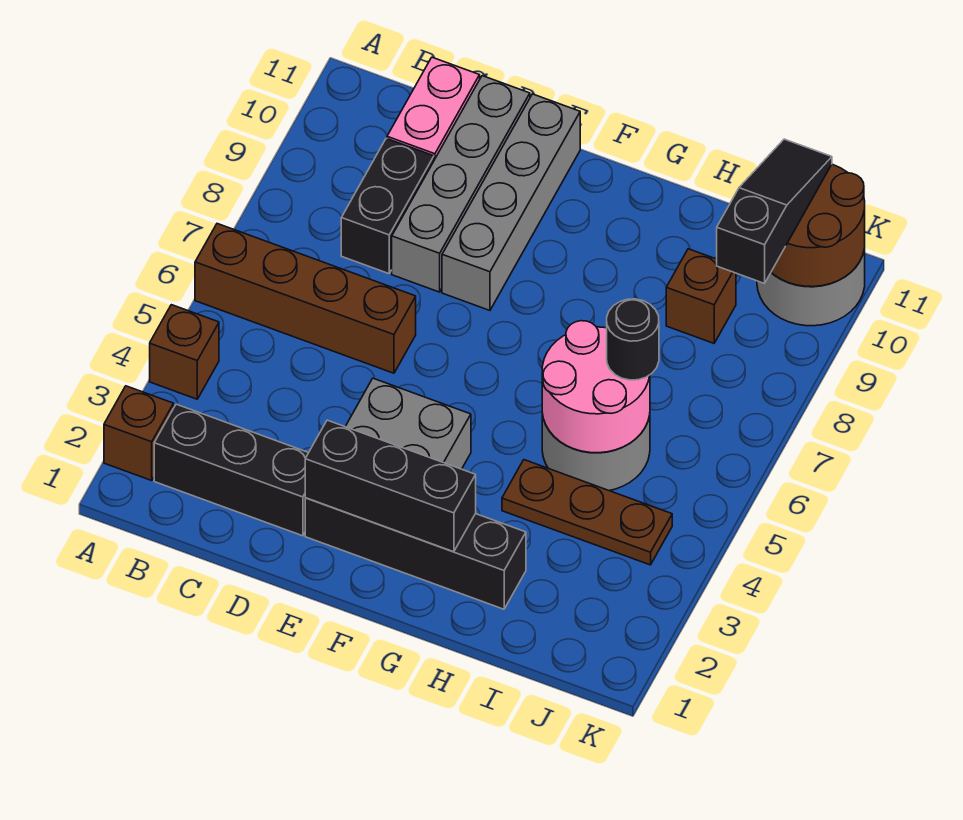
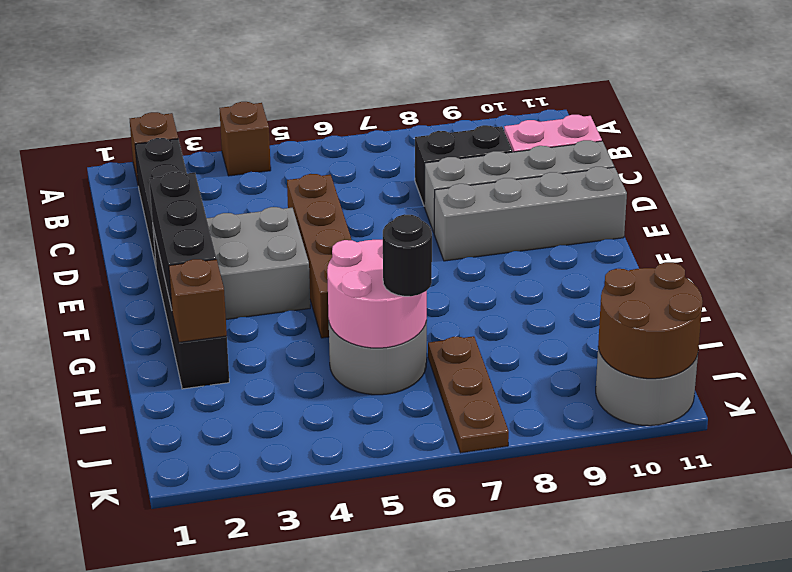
brown brick A6:D6 level 1 -> brown brick D5:G5 level 1
brown plate H4:J4 level 1 -> brown plate I7:K7 level 1
brown brick I9 level 1 -> brown brick H2 level 2
black slope J9:J11 level 3 top 9 -> none

